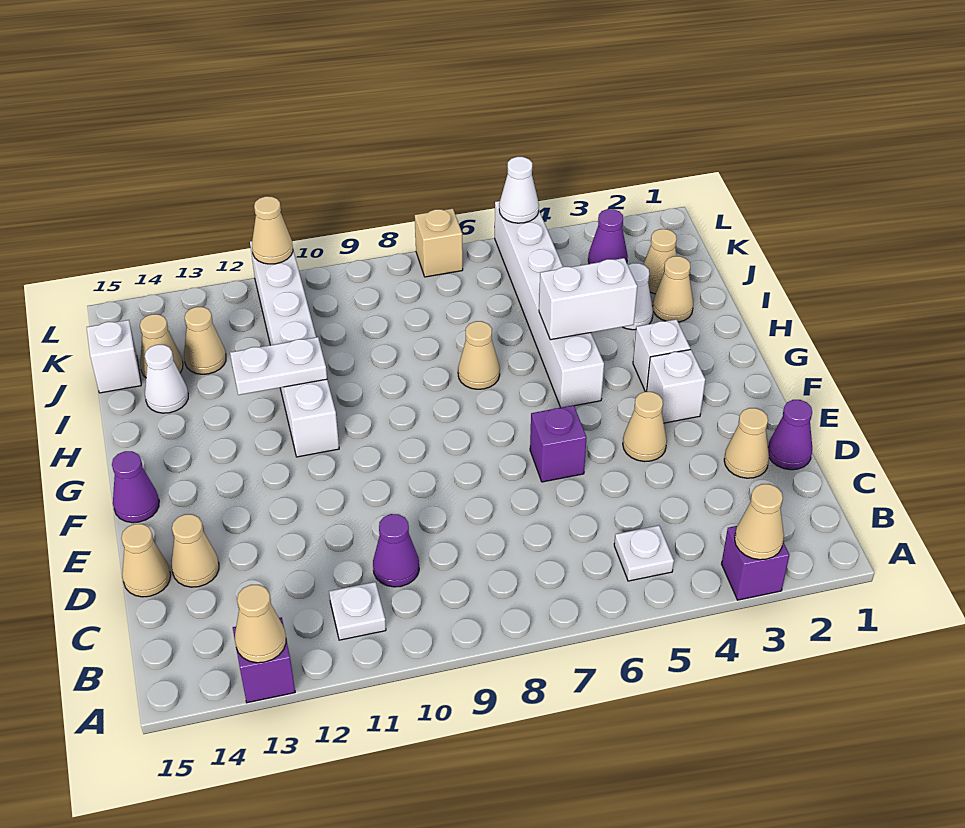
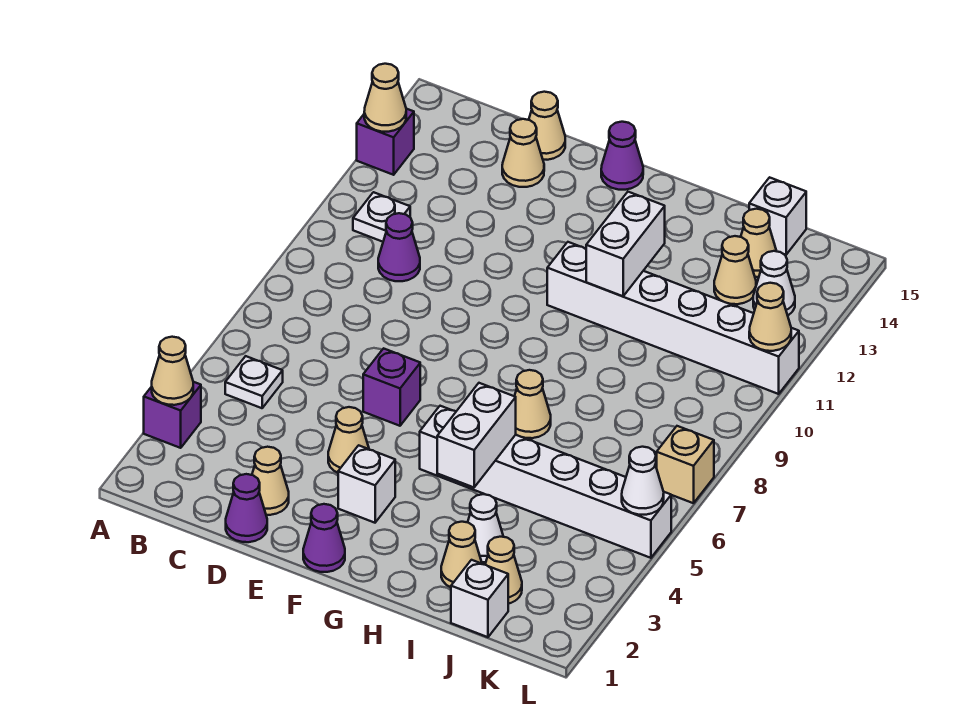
white brick G3 level 1 -> white brick J1 level 1
white plate H11:H12 level 2 -> white brick H11:H12 level 2
white cone I14 level 1 -> white cone K13 level 1
purple cone K3 level 1 -> purple cone F1 level 1

